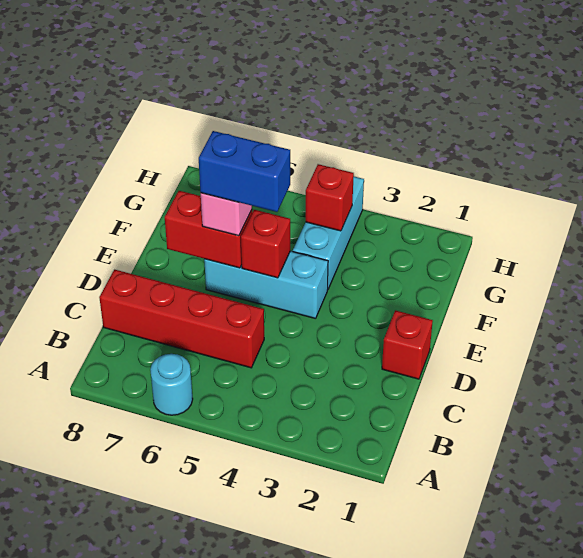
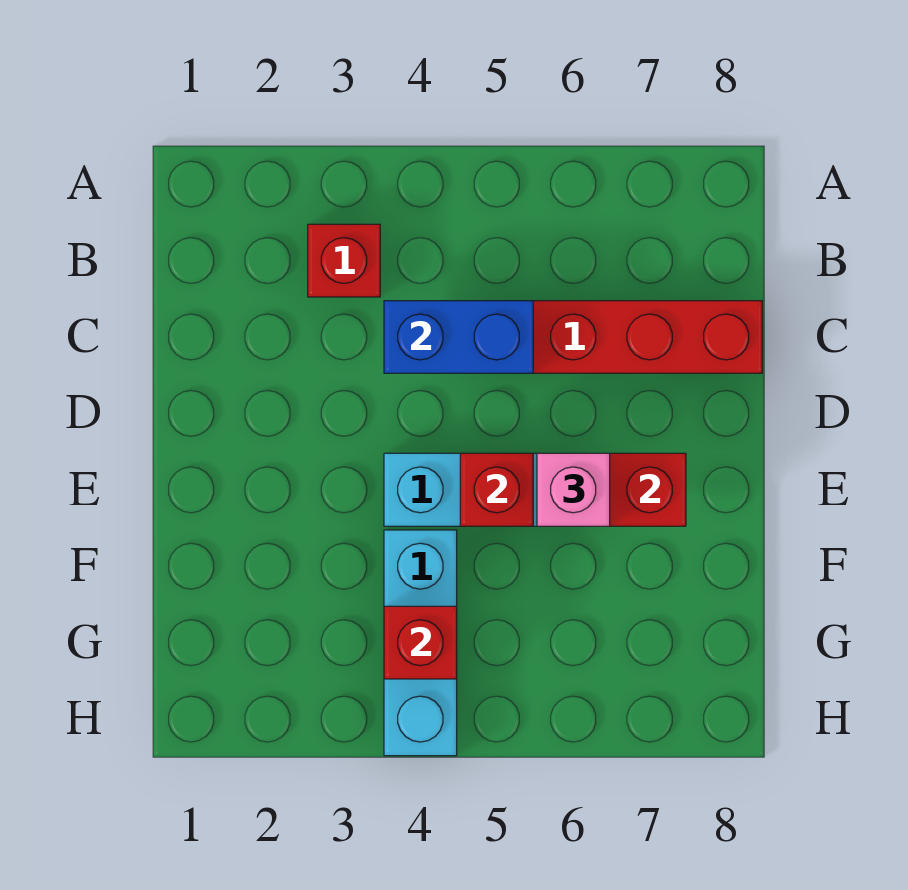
cyan round brick A6 level 1 -> none
red brick D1 level 1 -> red brick B3 level 1
blue brick E5:E6 level 4 -> blue brick C4:C5 level 2

